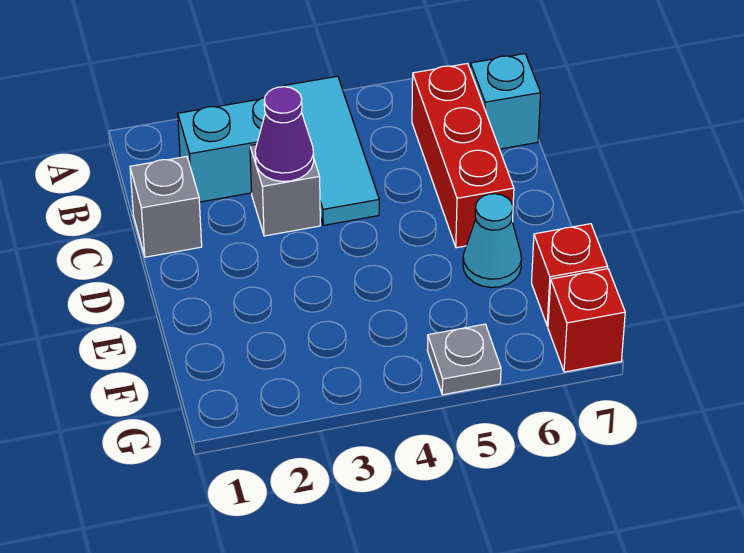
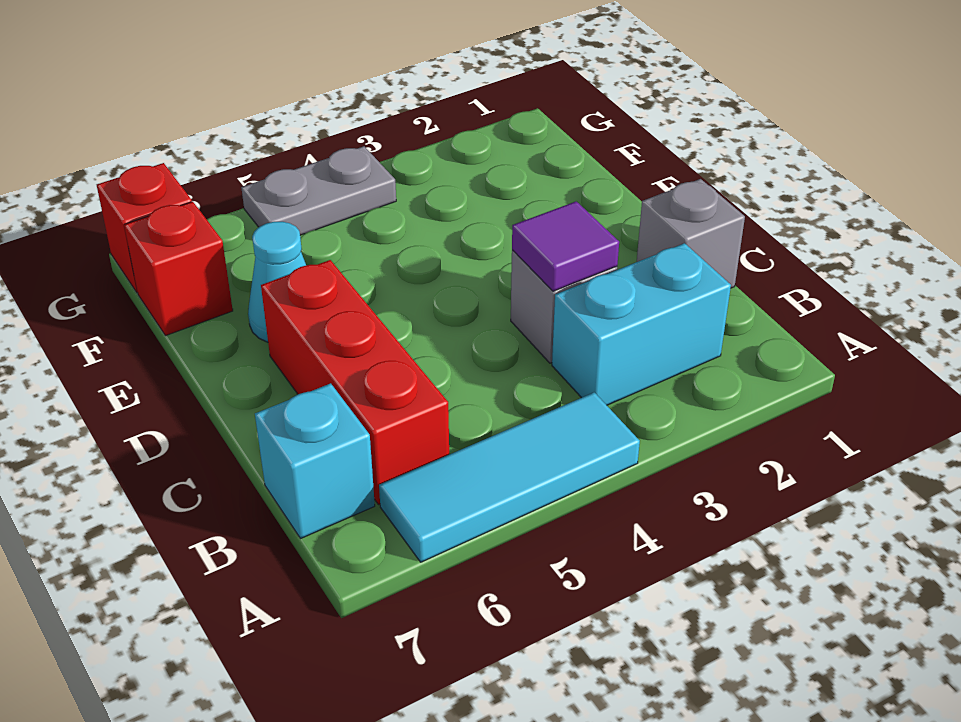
cyan tile A4:C4 level 1 -> cyan tile A4:A6 level 1
purple cone C3 level 2 -> purple tile C3 level 2
grey plate G5 level 1 -> grey plate G4:G5 level 1

